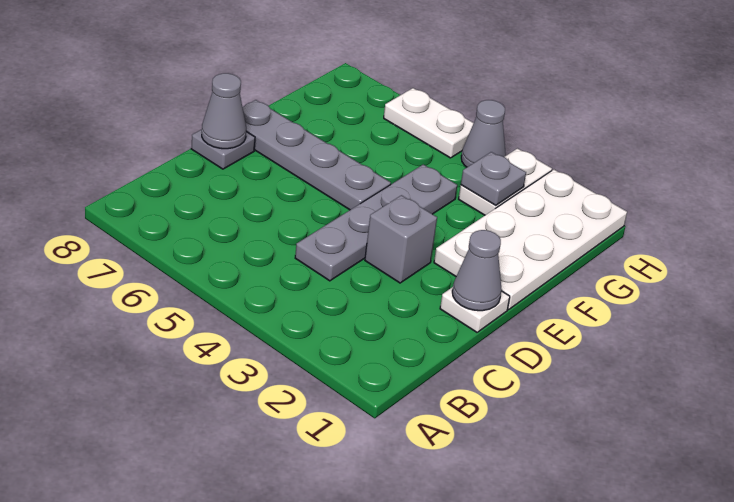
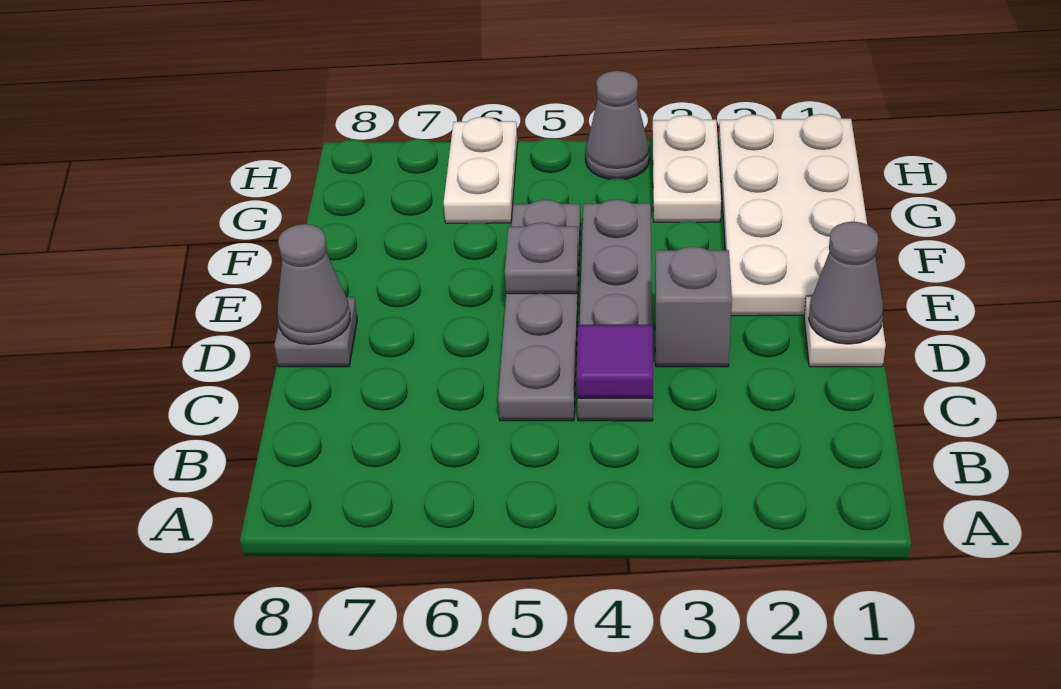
none -> purple tile C4 level 2
grey plate E5:E8 level 1 -> grey plate C5:F5 level 1
grey plate G3 level 2 -> grey plate E5 level 2
white plate H5:H6 level 1 -> white plate G6:H6 level 1

